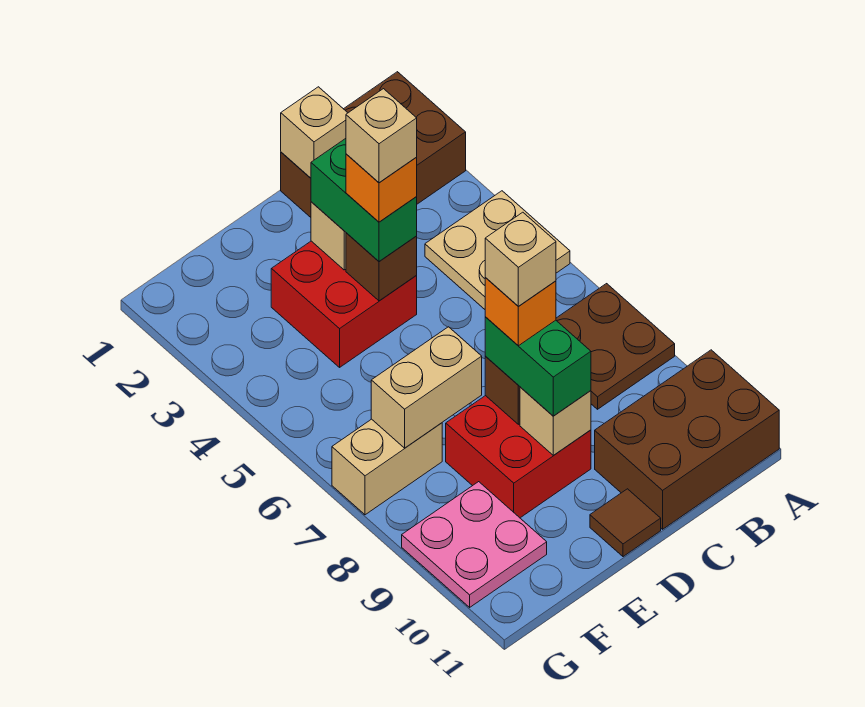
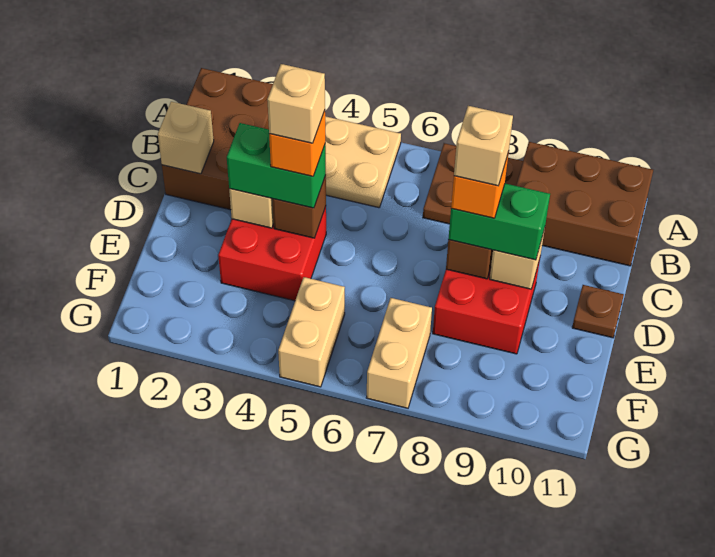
brown brick A10:C11 level 1 -> brown brick A9:B11 level 1
brown tile D11 level 1 -> brown plate D11 level 1
tan brick E7:F7 level 2 -> tan brick F5:G5 level 1
pink plate F9:G10 level 1 -> none

